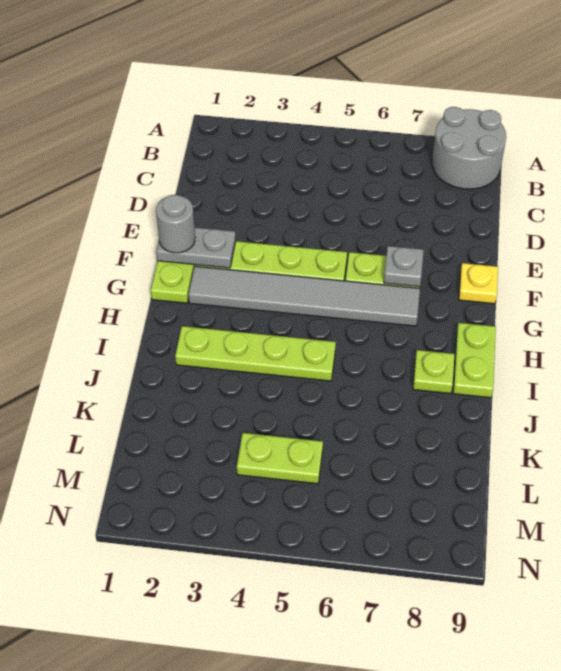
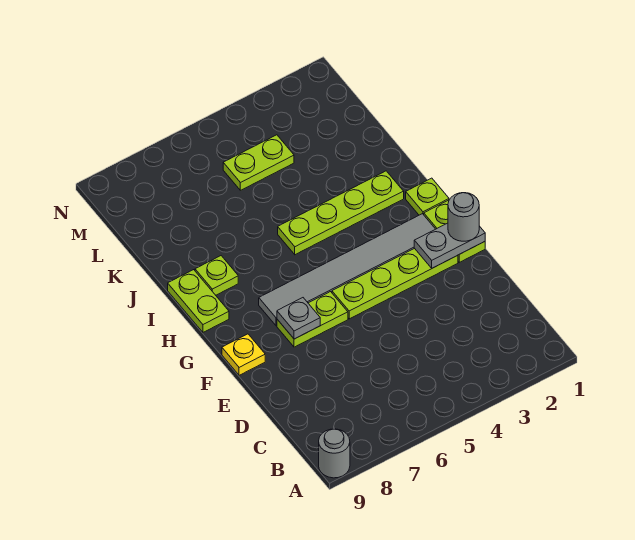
grey round brick A8:B9 level 1 -> grey round brick A9 level 1
none -> lime plate H1 level 1

